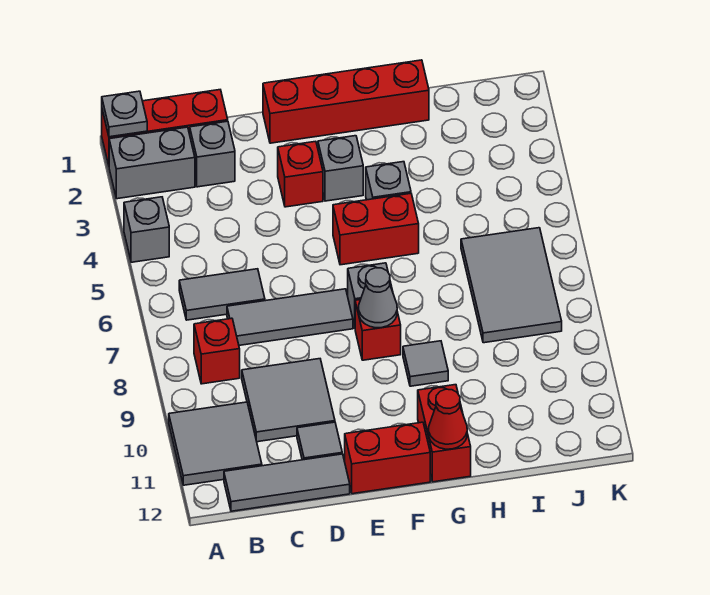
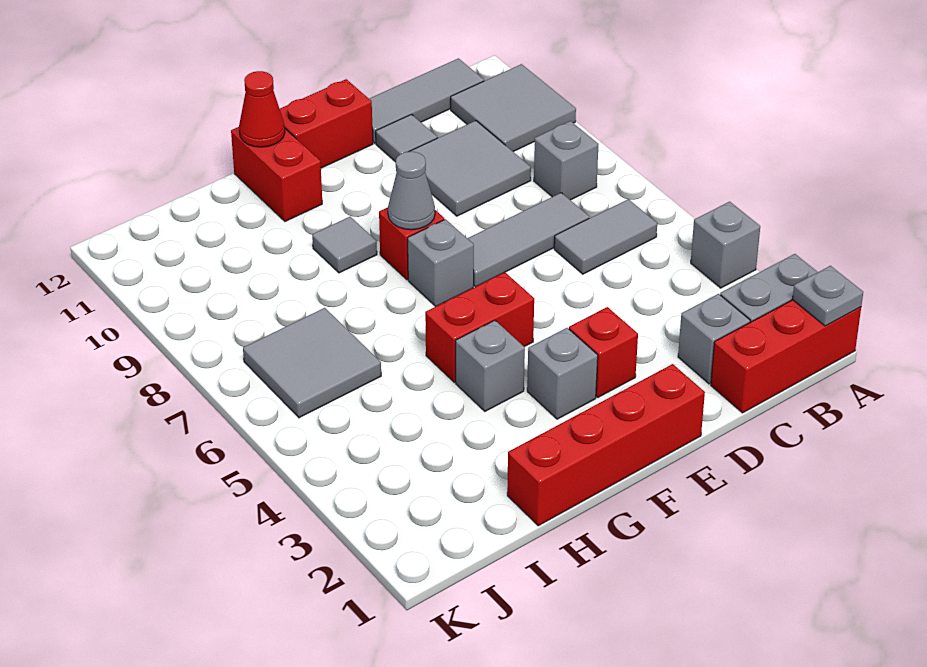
red brick B8 level 1 -> grey brick B8 level 1
grey tile I6:J8 level 1 -> grey tile I6:J7 level 1

